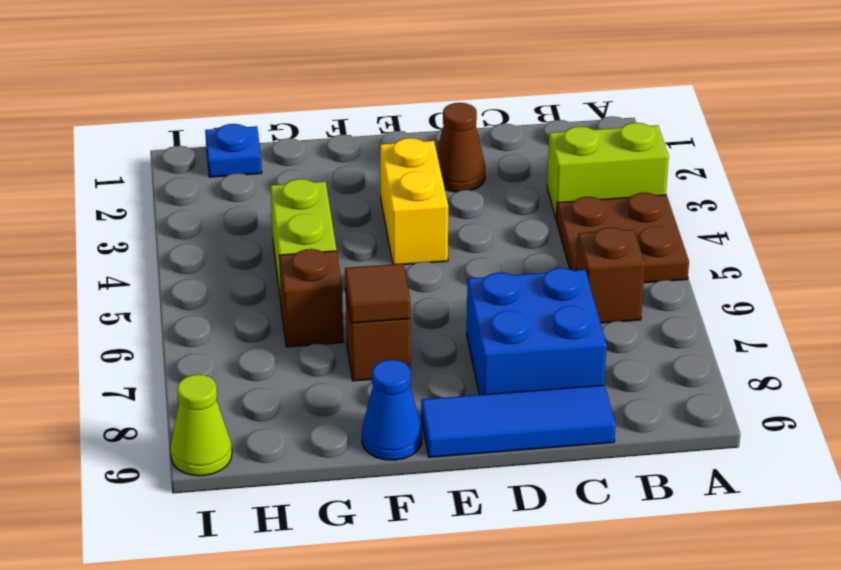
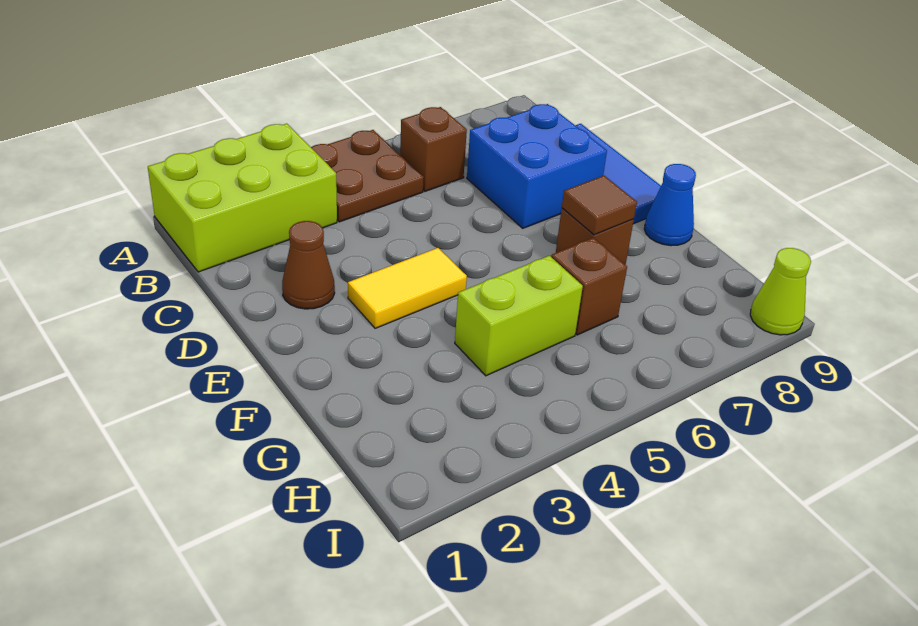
lime brick A3:B3 level 1 -> lime brick A1:B3 level 1
yellow brick E3:E4 level 1 -> yellow tile E3:E4 level 1
blue plate H1 level 1 -> none

